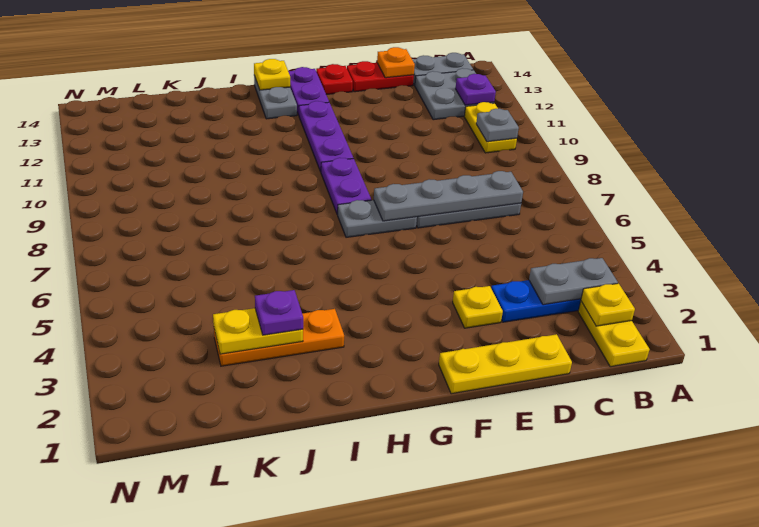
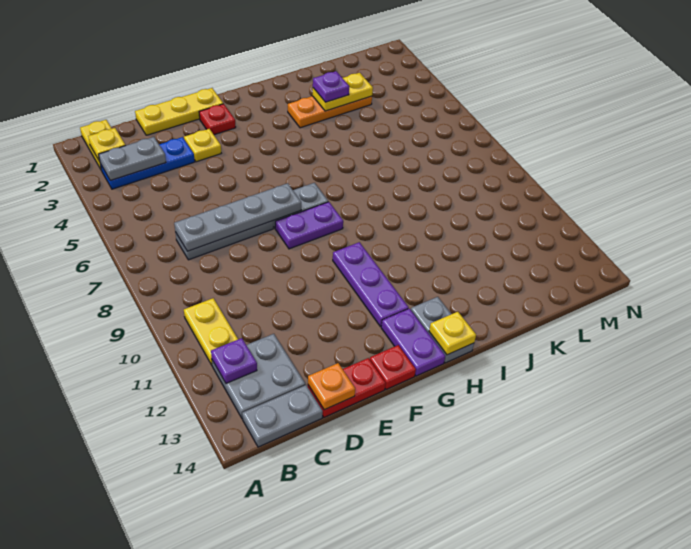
grey plate B10 level 2 -> none
none -> red plate F2 level 1
purple plate G8:G9 level 1 -> purple plate F8:G8 level 1

